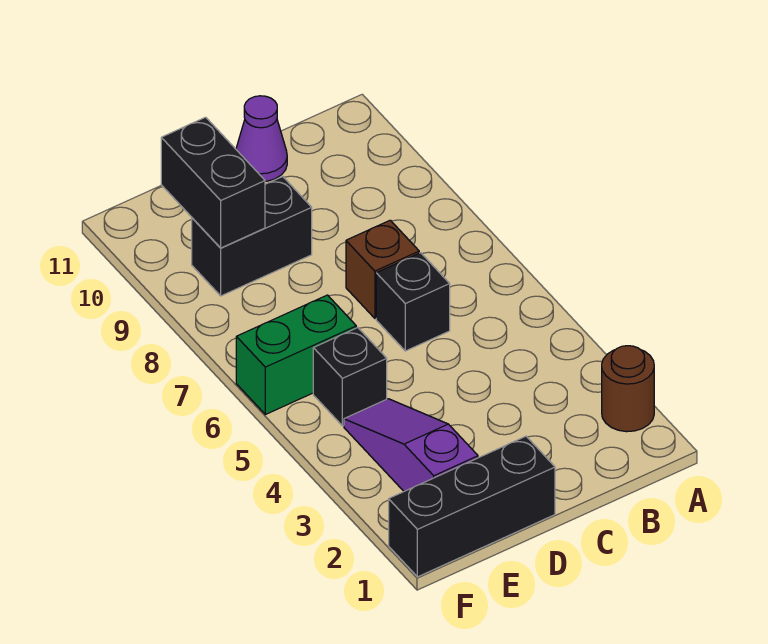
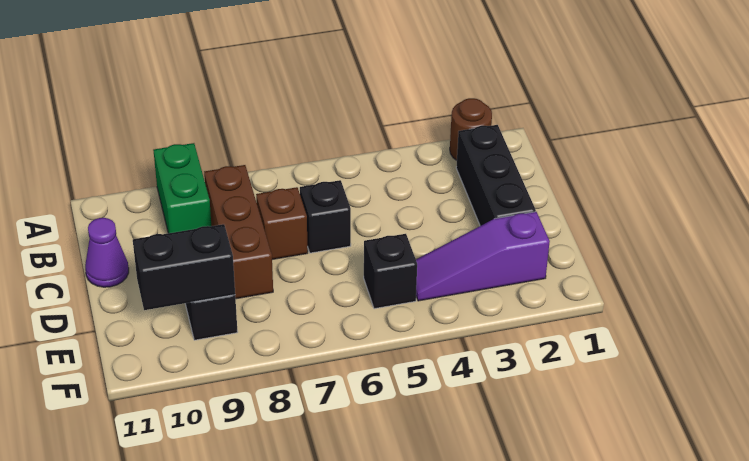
none -> brown brick B8:D8 level 1
black brick D1:F1 level 1 -> black brick B2:D2 level 1
green brick E6:F6 level 1 -> green brick A9:B9 level 1

